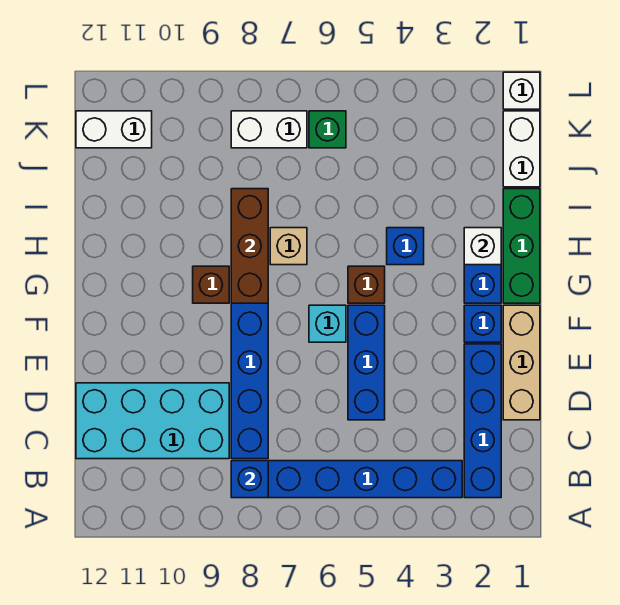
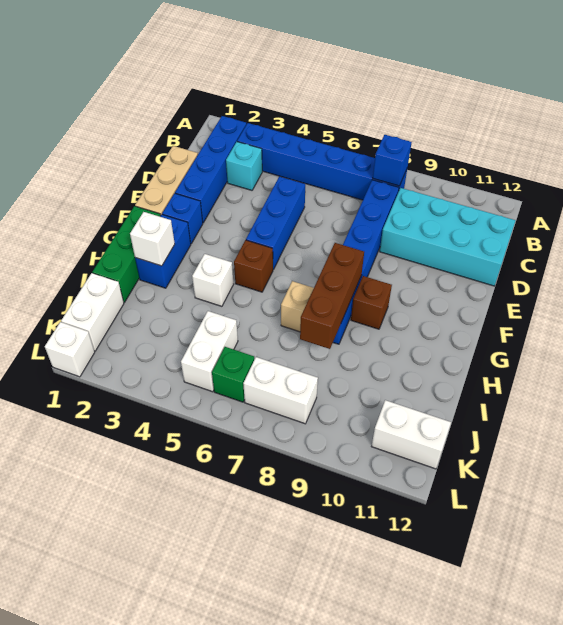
cyan brick F6 level 1 -> cyan brick C3 level 1
blue brick H4 level 1 -> white brick H4 level 1
none -> white brick J5:K5 level 1

